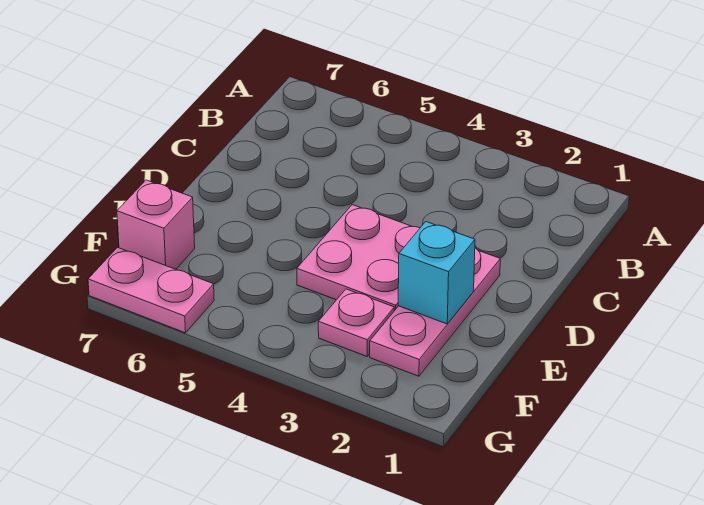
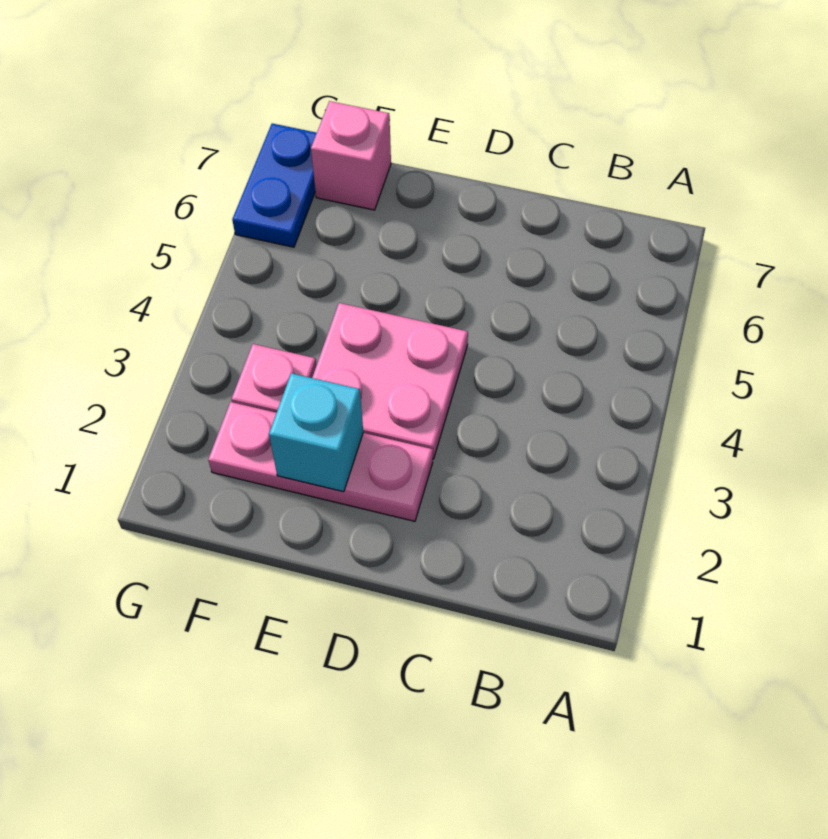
pink plate G6:G7 level 1 -> blue plate G6:G7 level 1

